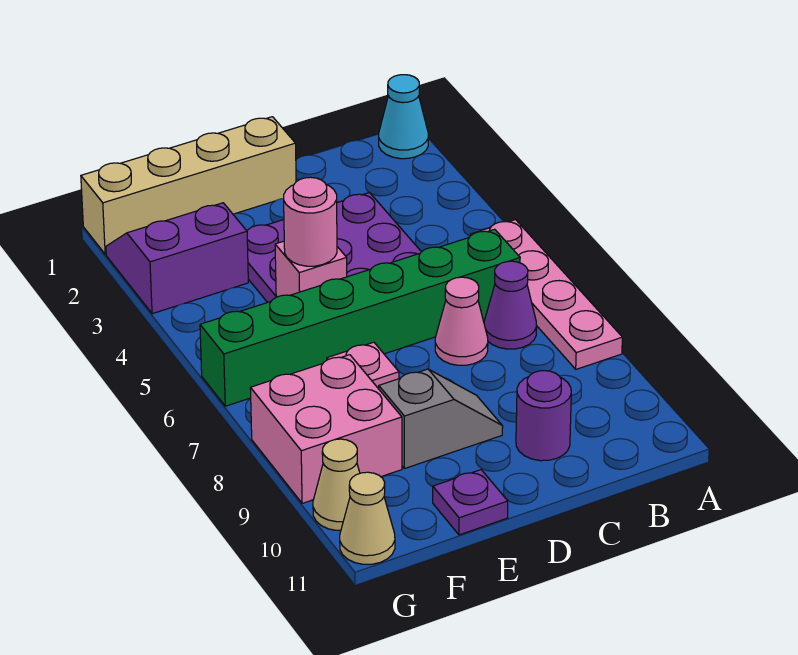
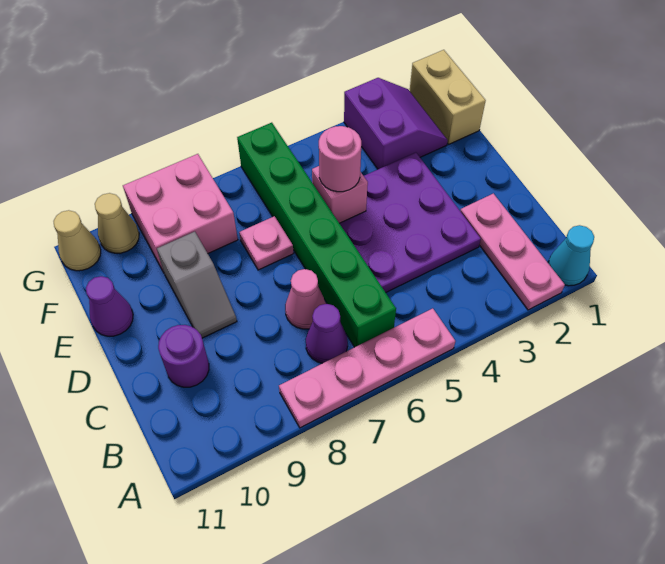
none -> pink plate A2:C2 level 1
tan brick D1:G1 level 1 -> tan brick F1:G1 level 1
purple plate E11 level 1 -> purple cone E11 level 1

